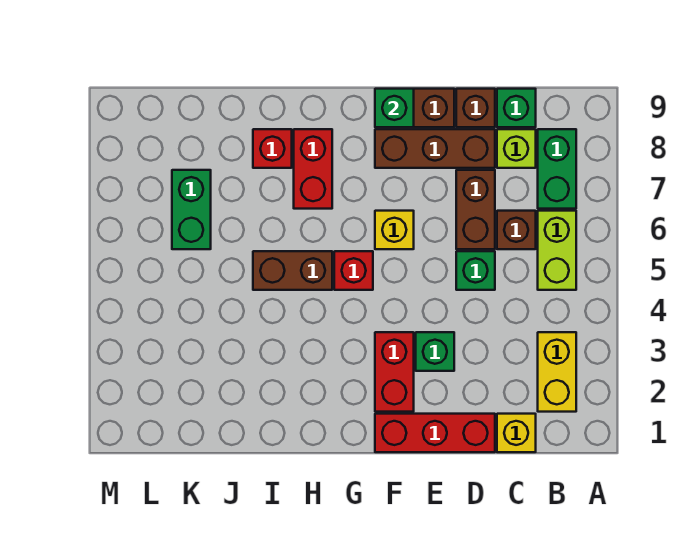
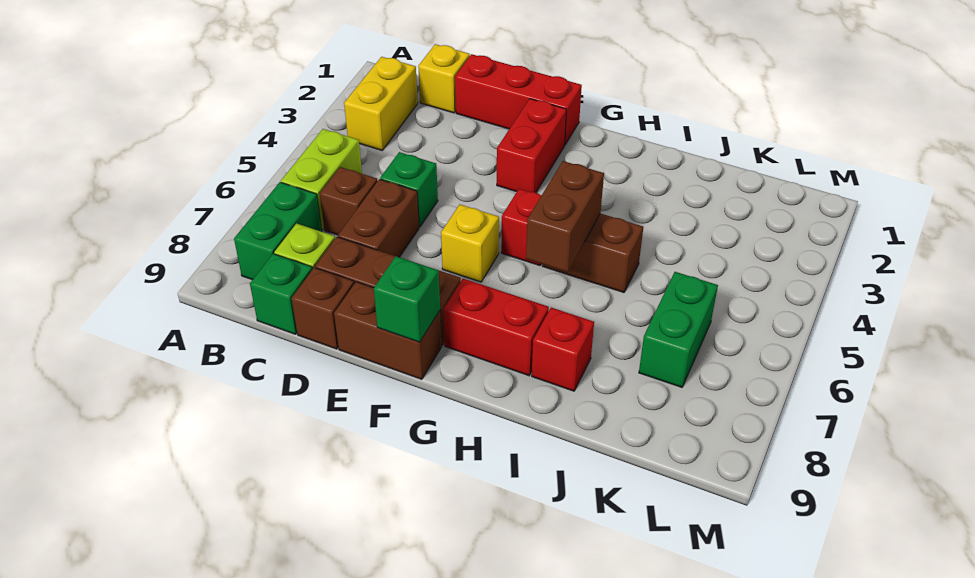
green brick E3 level 1 -> none
none -> brown brick H5:H6 level 2
red brick H7:H8 level 1 -> red brick G8:H8 level 1

